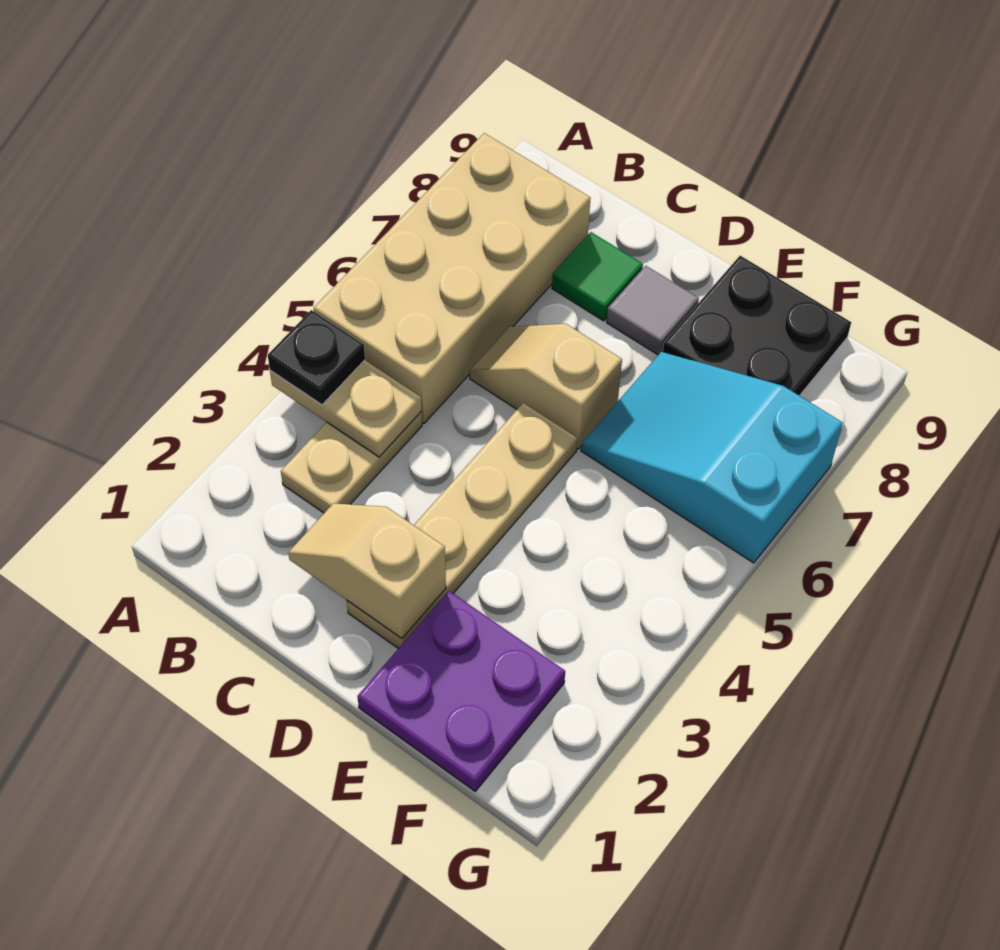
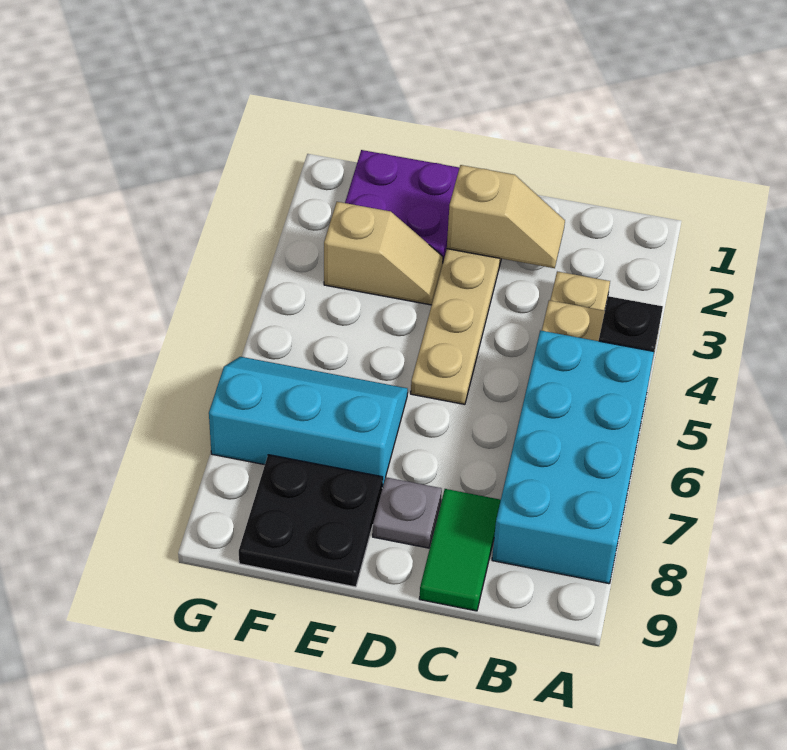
tan brick A5:B8 level 1 -> cyan brick A5:B8 level 1
tan slope C6:D6 level 1 top D -> tan slope E3:F3 level 1 top F
green tile C8 level 1 -> green tile C8:C9 level 1
grey tile D8 level 1 -> grey plate D8 level 1
cyan slope E6:G7 level 1 top G -> cyan slope E6:G7 level 1 top 7

